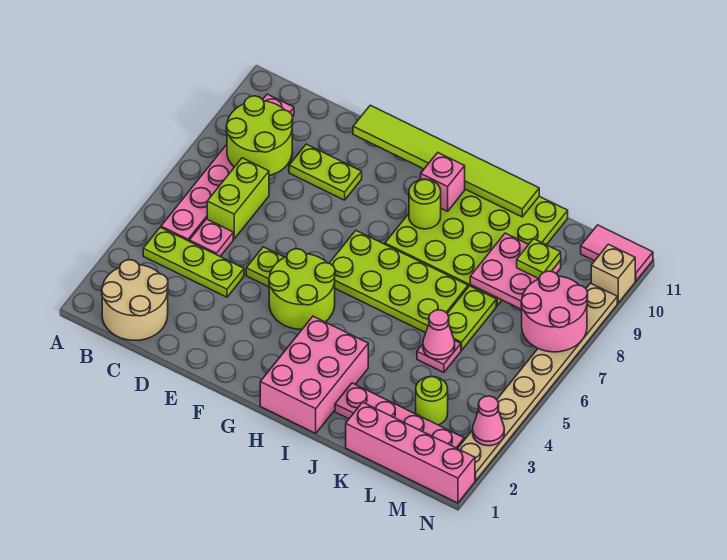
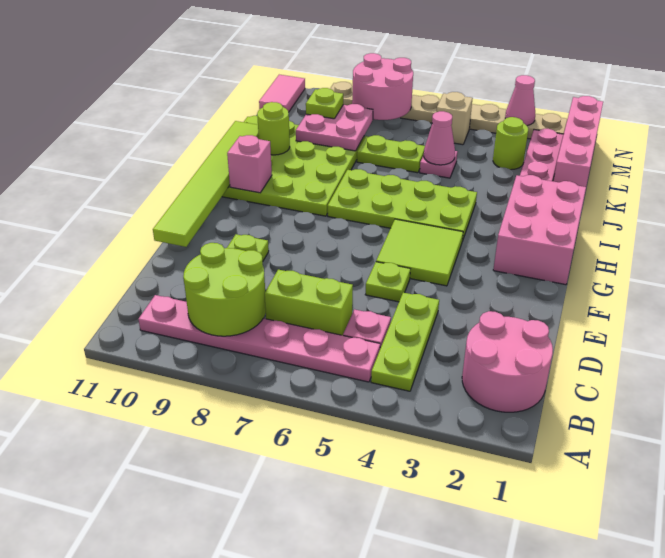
tan round brick B1:C2 level 1 -> pink round brick B1:C2 level 1
lime round brick F4:G5 level 1 -> lime tile F4:G5 level 1
lime plate G6:J7 level 1 -> lime plate H4:I7 level 1
pink brick H1:I3 level 1 -> pink brick G1:I2 level 1
lime round brick H9 level 2 -> lime round brick J10 level 2
tan brick N10 level 1 -> tan brick M5 level 1

